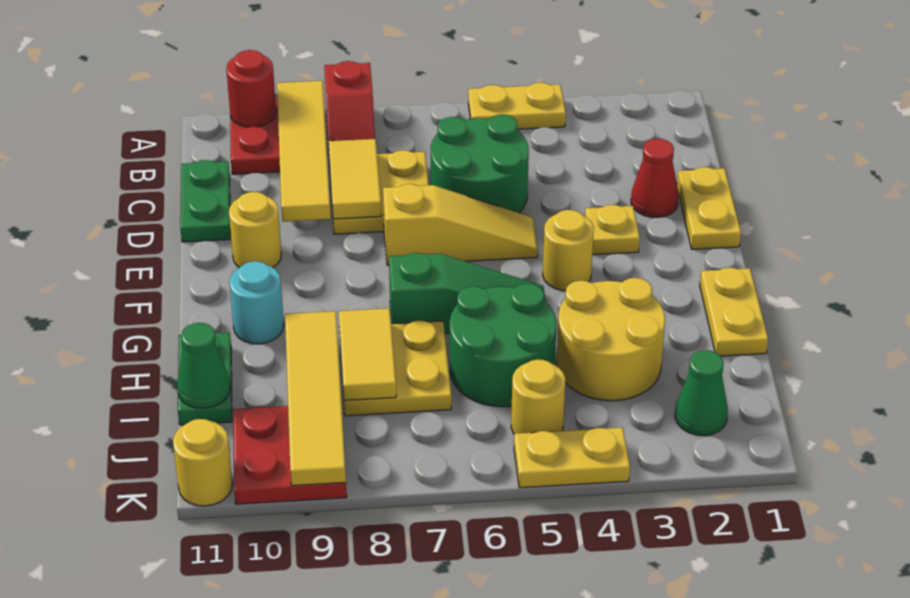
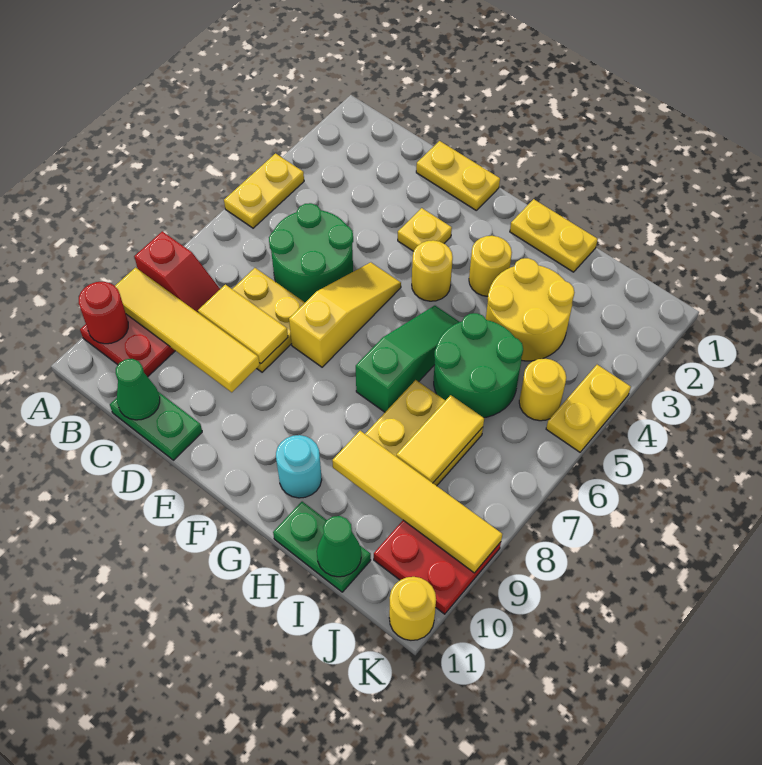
red cone D2 level 1 -> none
yellow round brick E10 level 1 -> yellow round brick G3 level 1
yellow tile H8:I8 level 2 -> yellow tile I7:I8 level 2
green cone J2 level 1 -> green cone C11 level 2

